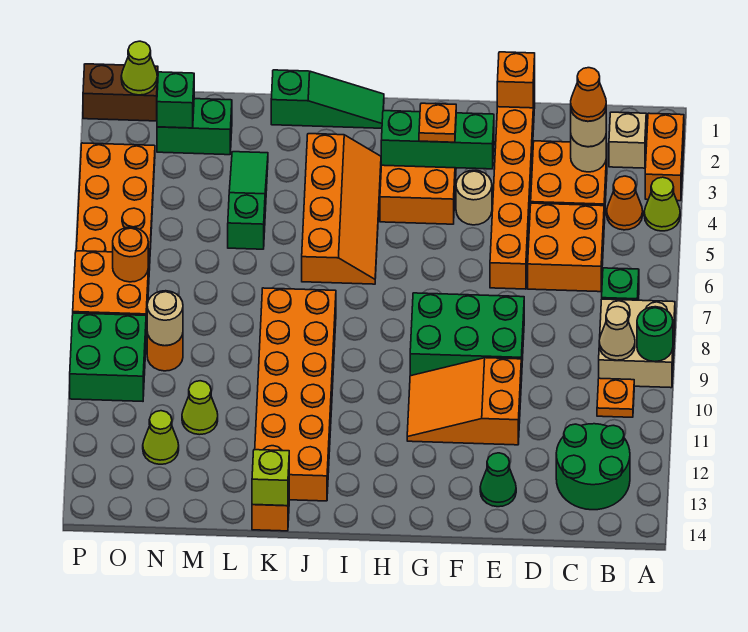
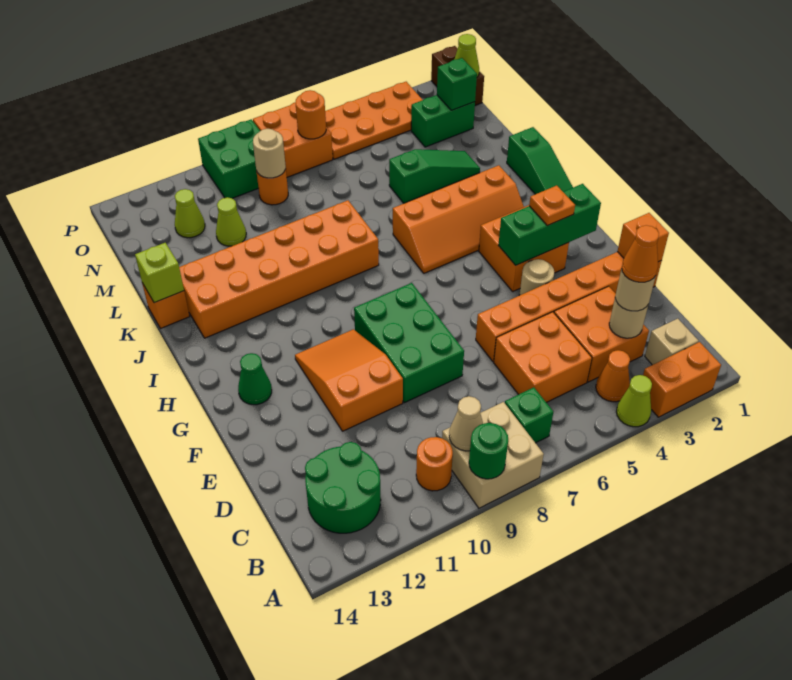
orange plate B10 level 1 -> orange round brick B10 level 1
green cone E13 level 1 -> green cone G13 level 1
green brick F3:H3 level 2 -> green brick G2:G4 level 2
green brick M2:N2 level 1 -> green brick N2:N3 level 1

